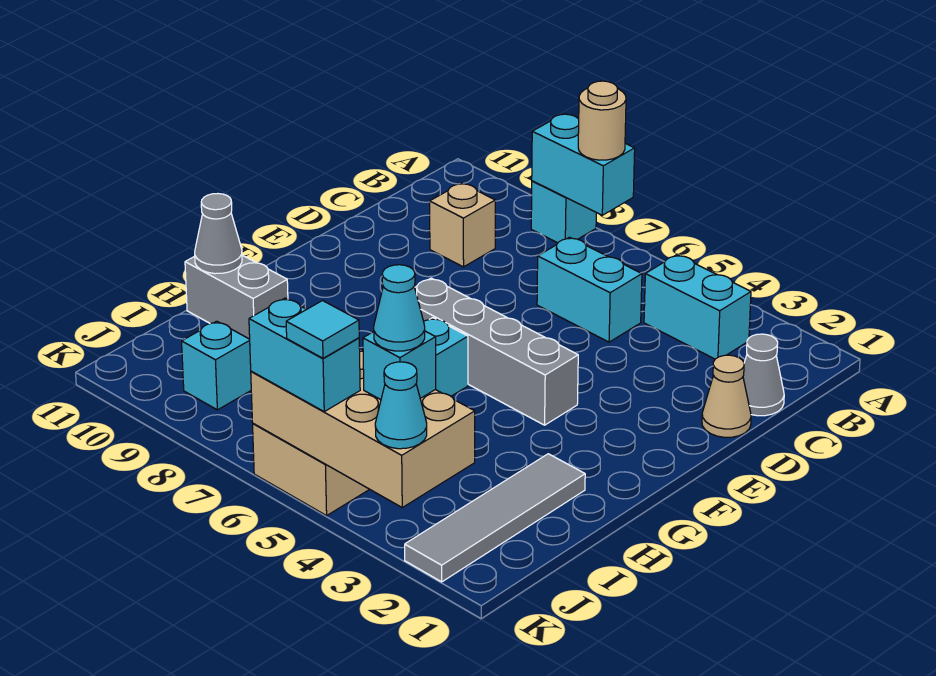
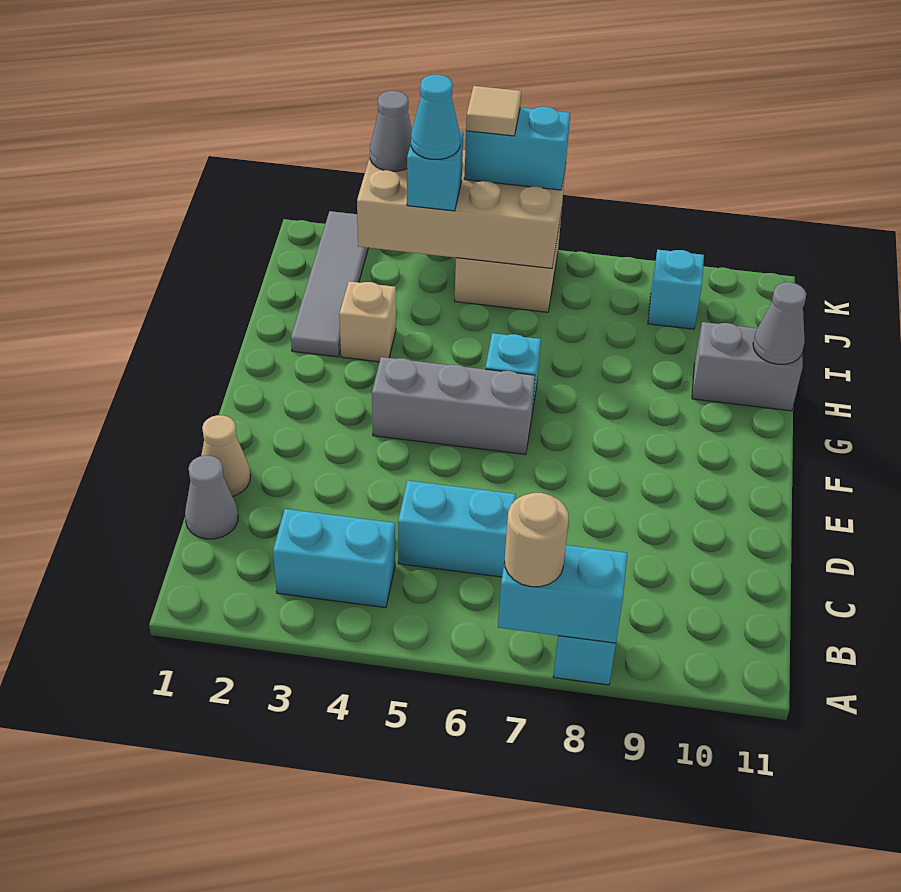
tan brick C9 level 1 -> tan brick H3 level 1
grey brick F4:F7 level 1 -> grey brick F4:F6 level 1
cyan cone K3 level 3 -> grey cone K3 level 3
cyan tile K5 level 4 -> tan tile K5 level 4

